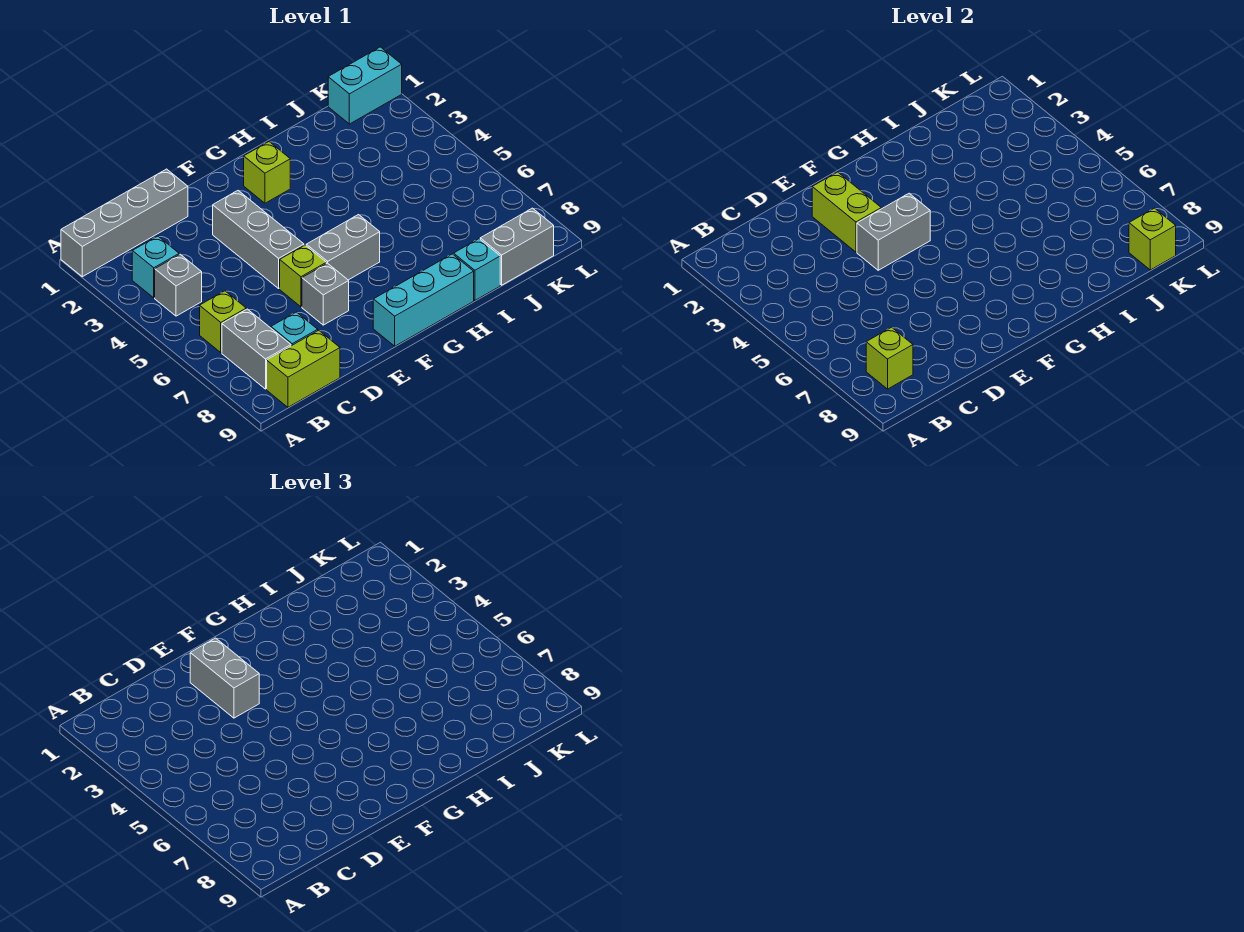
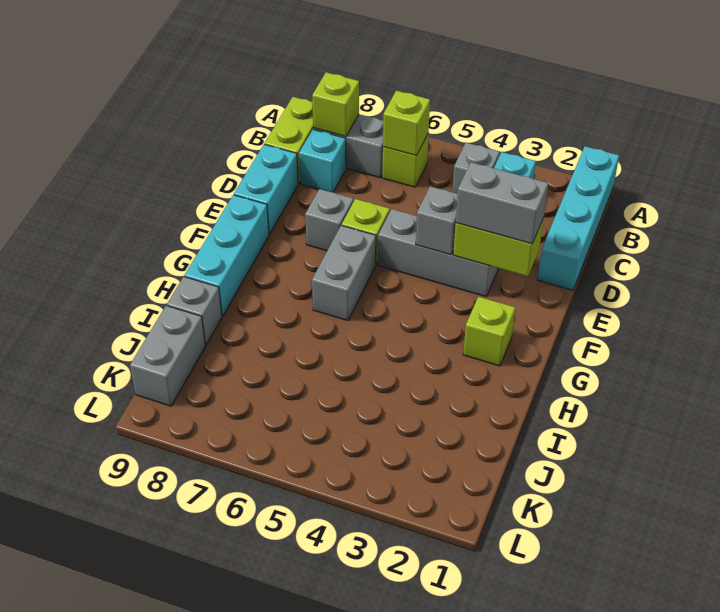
grey brick A1:D1 level 1 -> cyan brick A1:D1 level 1
grey brick E4:F4 level 2 -> grey brick E4 level 2
cyan brick I9 level 1 -> grey brick I9 level 1
cyan brick K1:L1 level 1 -> cyan brick D9:E9 level 1
lime brick K9 level 2 -> lime brick B6 level 2

